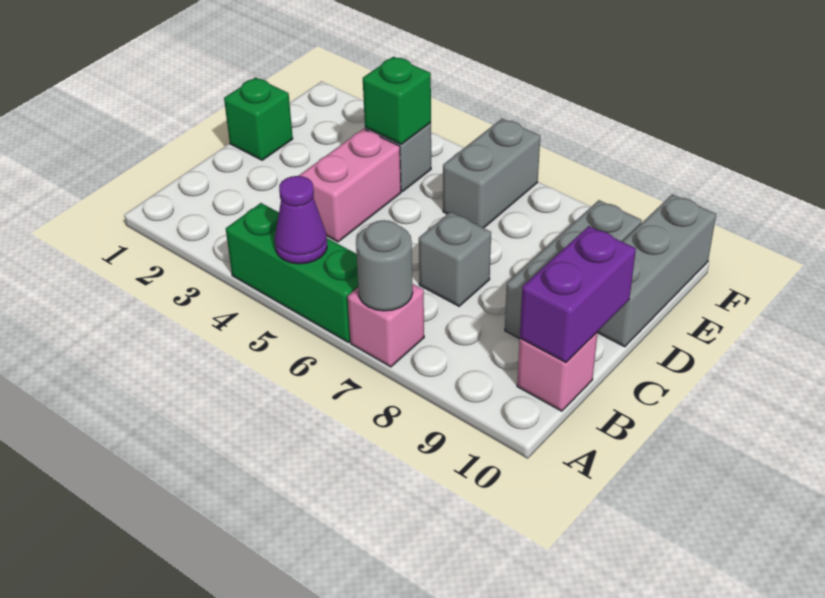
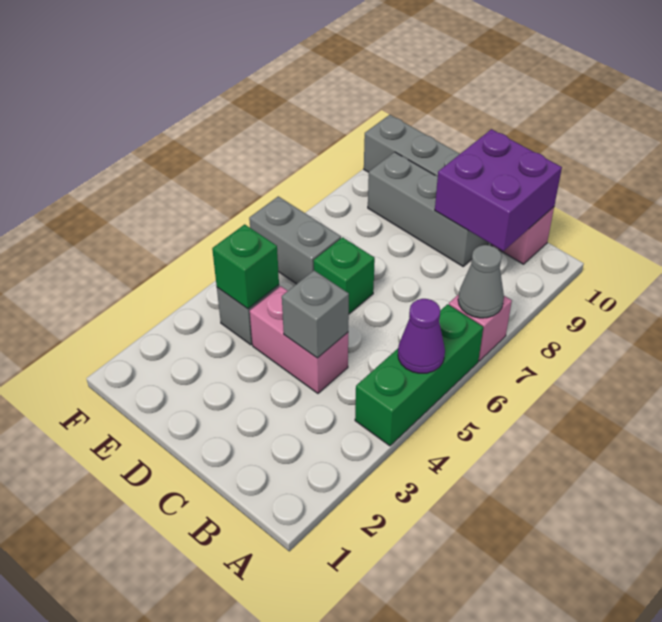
grey round brick A7 level 2 -> grey cone A7 level 2
purple brick B10:C10 level 2 -> purple brick B9:C10 level 2
grey brick C7 level 1 -> grey brick C4 level 2
green brick D1 level 1 -> green brick D6 level 1

